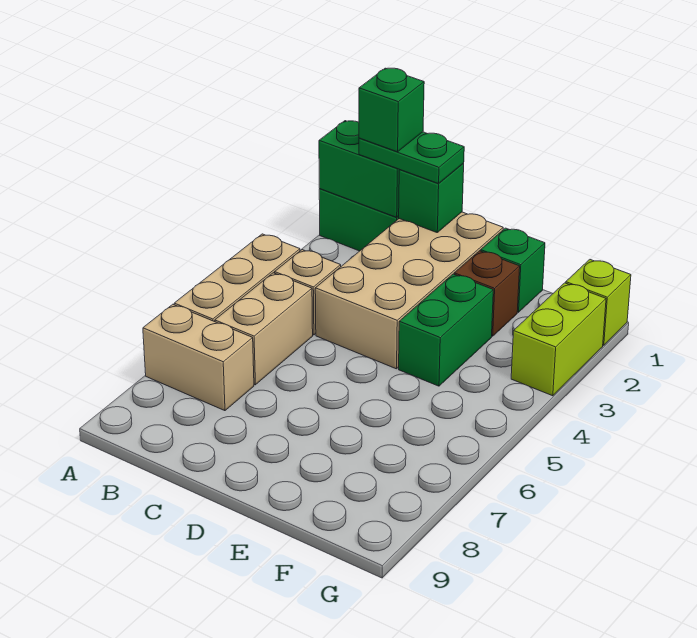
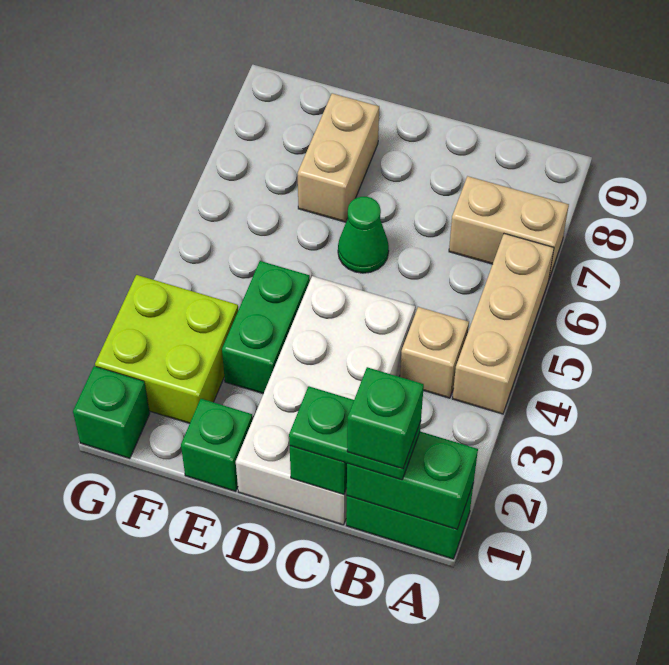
tan brick B5:B6 level 1 -> tan brick E7:E8 level 1
tan brick C1:D4 level 1 -> white brick C1:D4 level 1
none -> green cone D6 level 1
brown brick E2 level 1 -> none
lime brick G1 level 1 -> green brick G1 level 1
lime brick G2:G3 level 1 -> lime brick F2:G3 level 1

